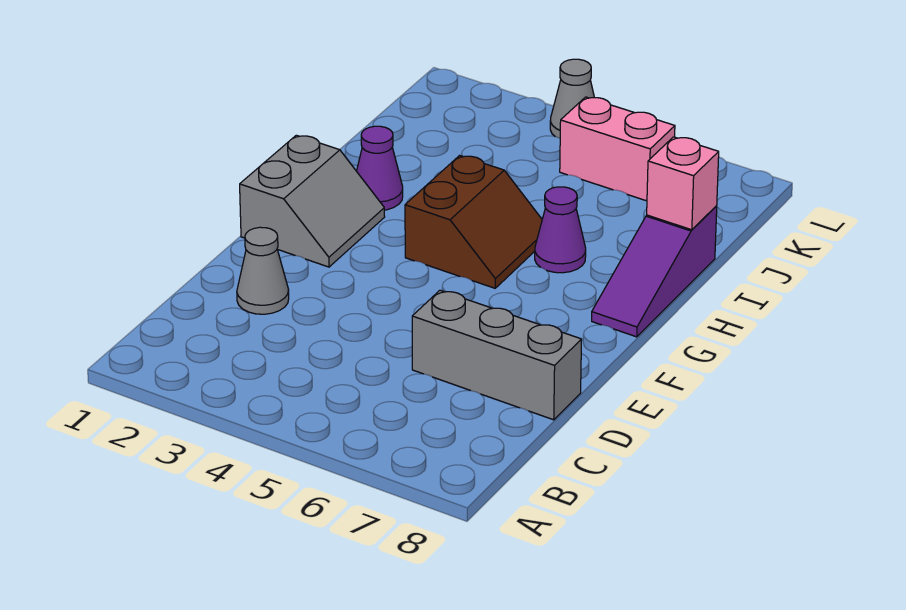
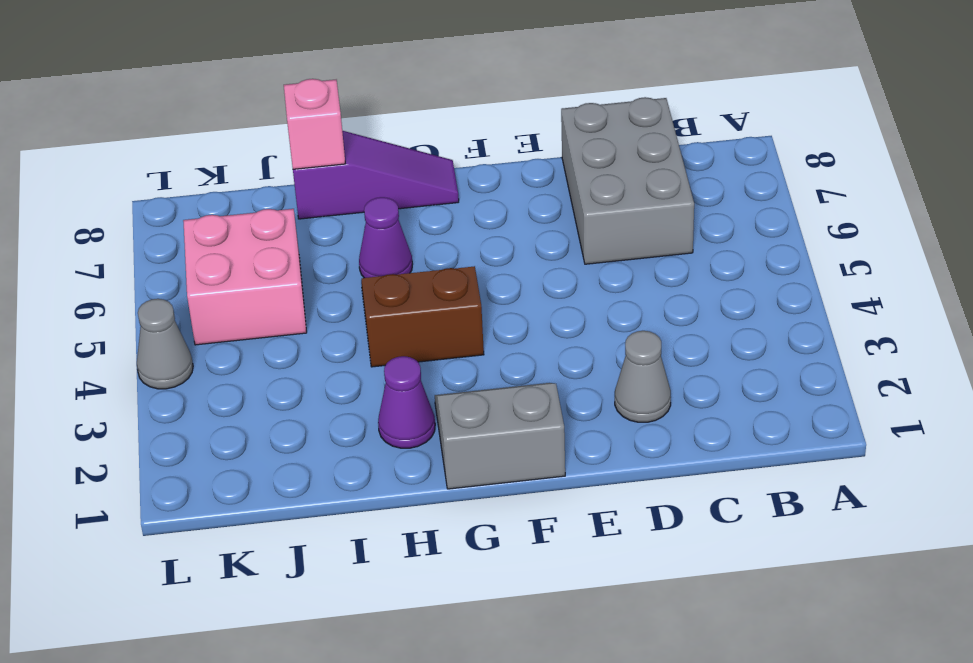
grey brick D6:D8 level 1 -> grey brick C6:D8 level 1
pink brick K5:K6 level 1 -> pink brick J5:K6 level 1

